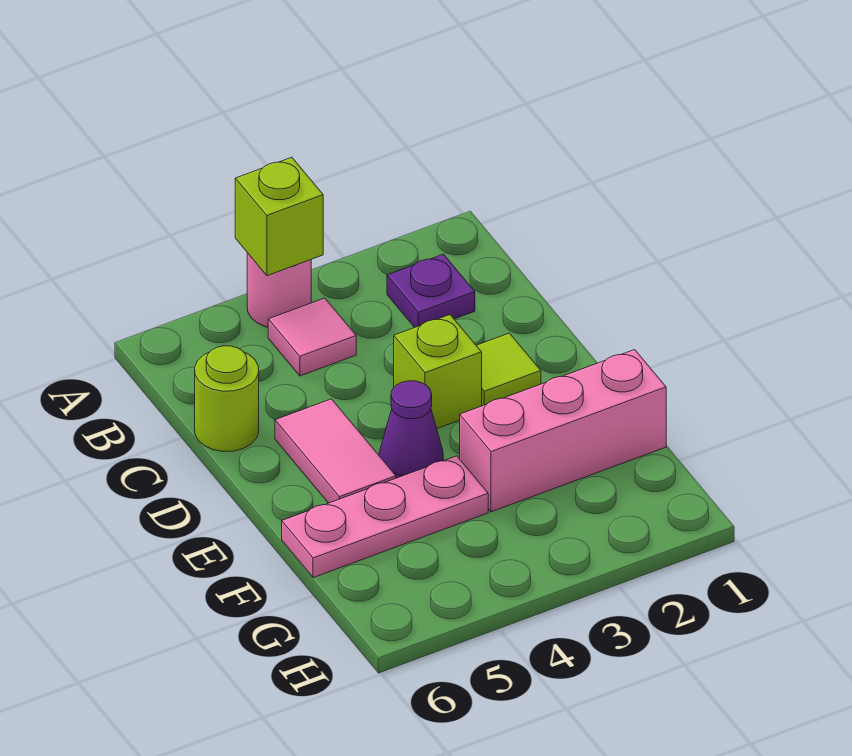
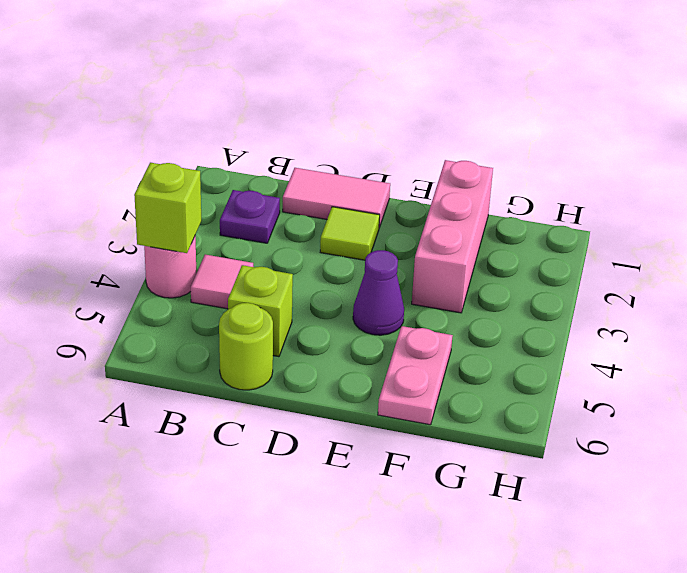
lime brick D3 level 1 -> lime brick C5 level 1
pink tile D5:E5 level 1 -> pink tile C1:D1 level 1
pink plate F4:F6 level 1 -> pink plate F5:F6 level 1

